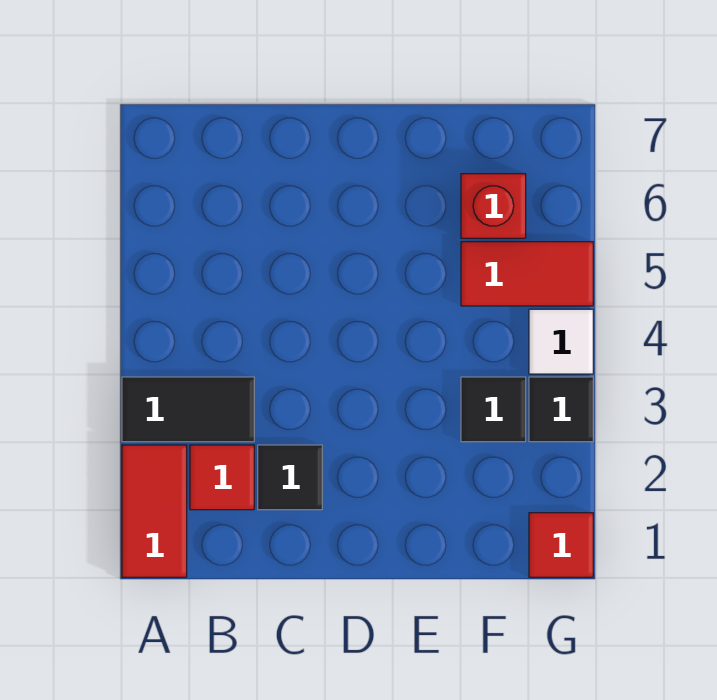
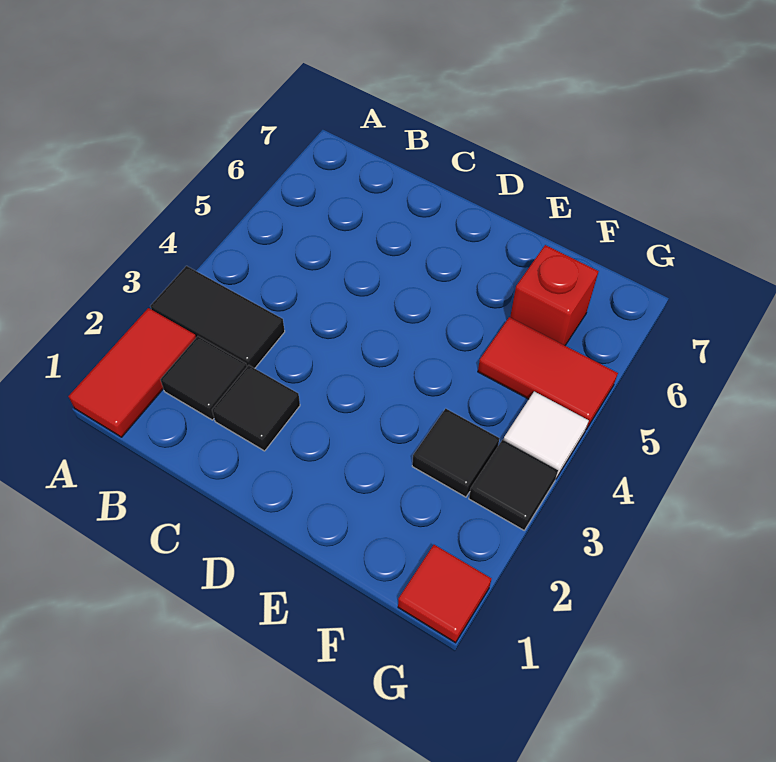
red tile B2 level 1 -> black tile B2 level 1

